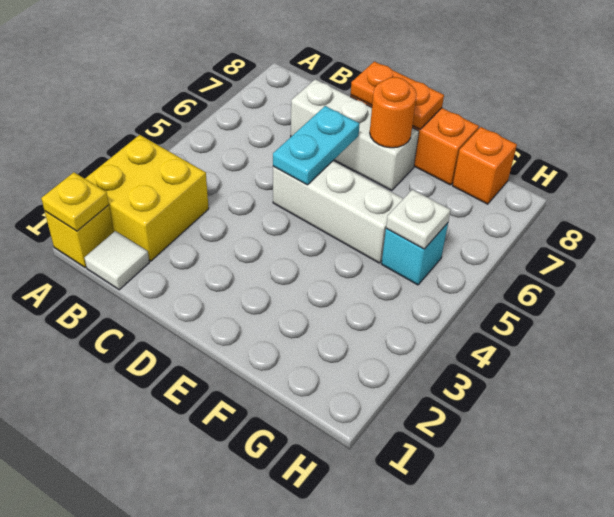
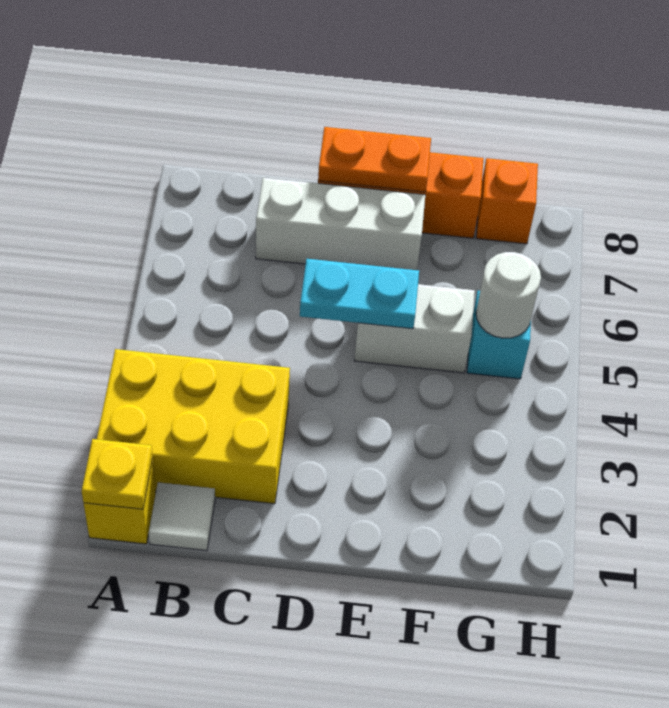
yellow brick A2:B3 level 1 -> yellow brick A2:C3 level 1
white brick D5:F5 level 1 -> white brick E5:F5 level 1
cyan plate D5:D6 level 2 -> cyan plate D5:E5 level 2
orange round brick E7 level 2 -> none
white plate G5 level 2 -> white round brick G5 level 2

